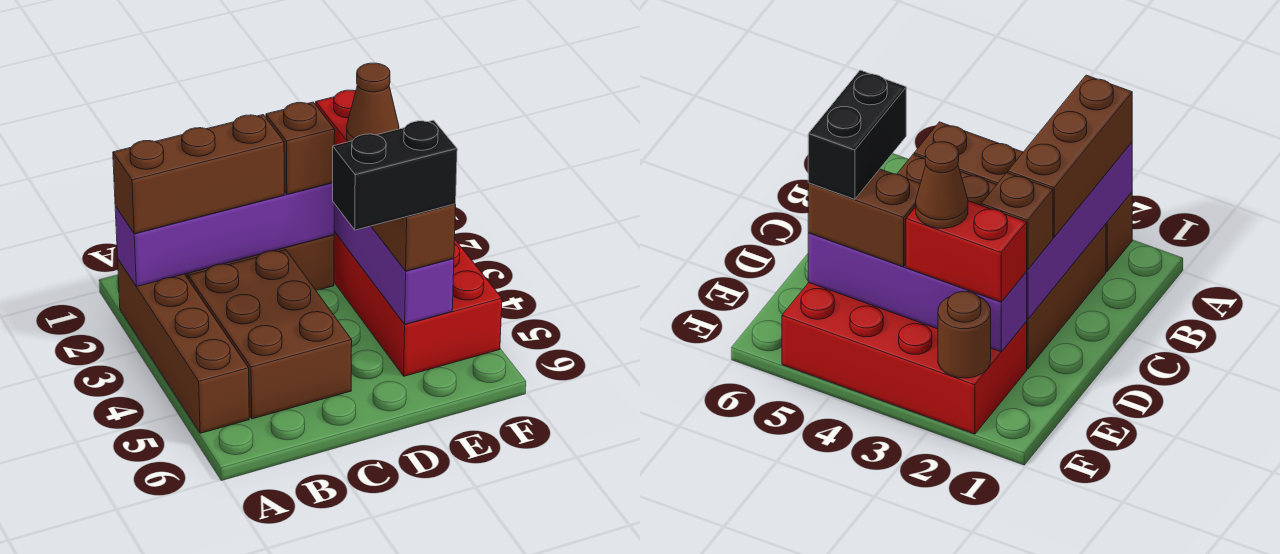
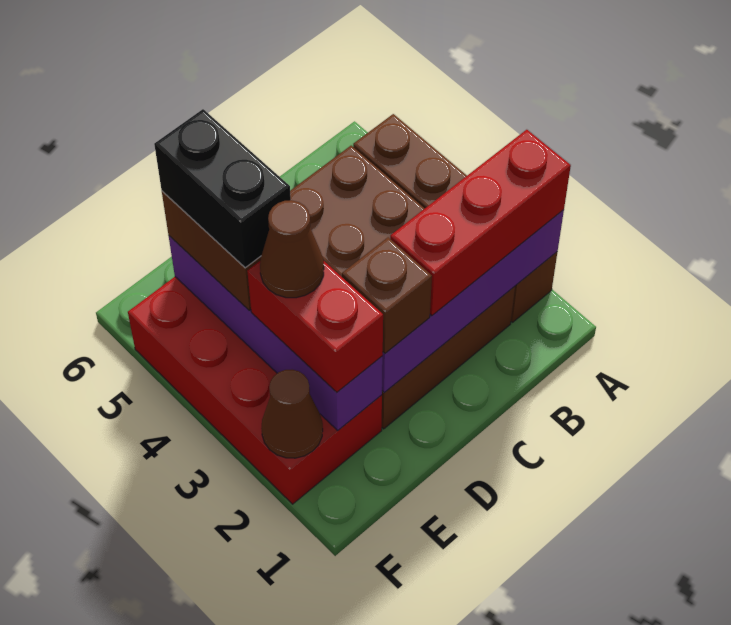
brown brick A2:C2 level 3 -> red brick A2:C2 level 3
black brick D5:E5 level 4 -> black brick E4:E5 level 4
brown round brick F2 level 2 -> brown cone F2 level 2

